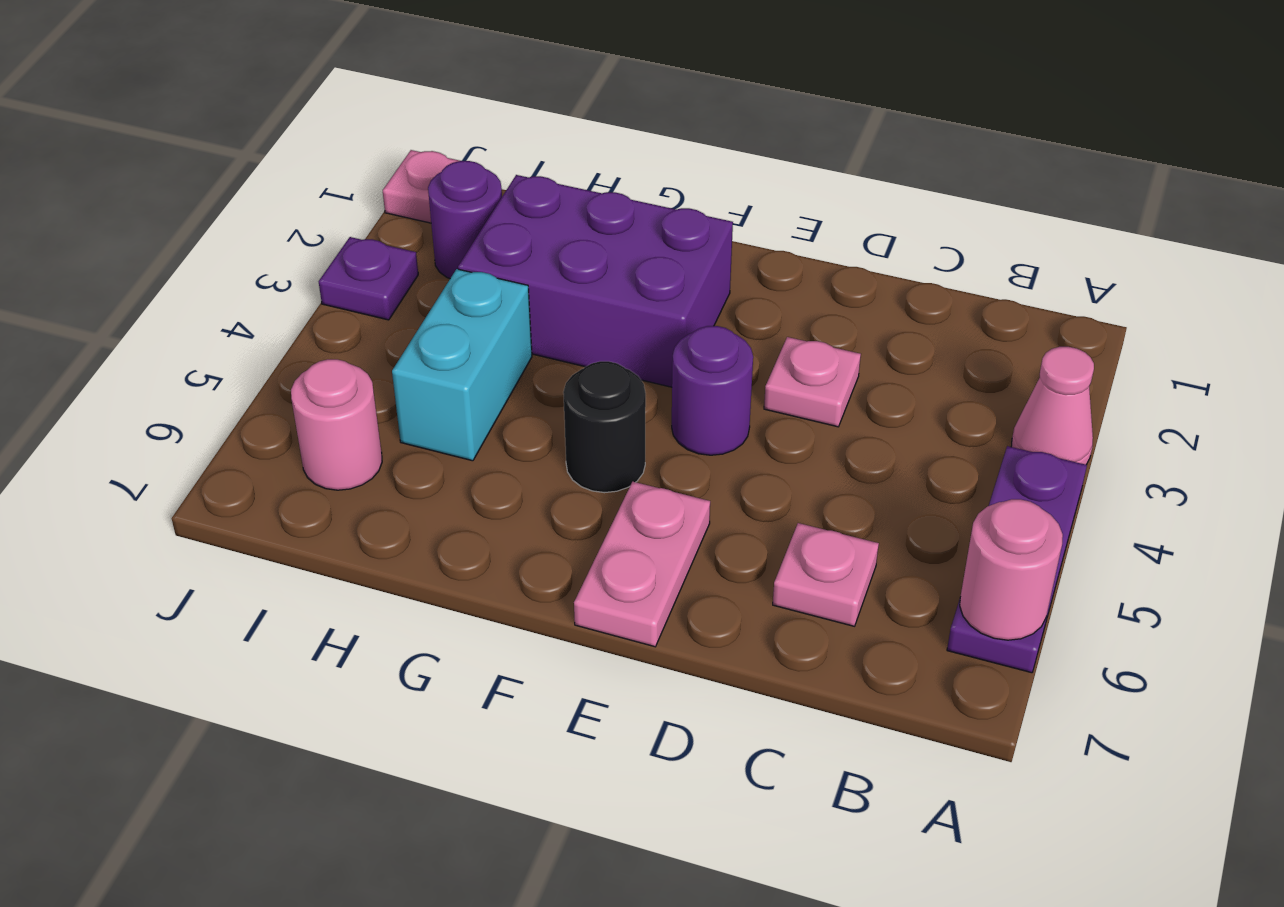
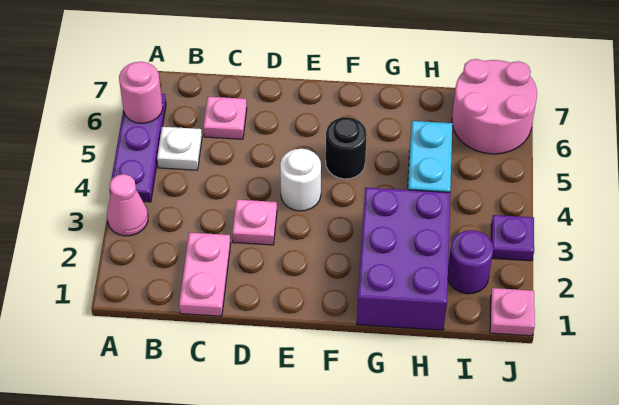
none -> white plate B5 level 1
purple round brick E4 level 1 -> white round brick E4 level 1
pink plate E6:E7 level 1 -> pink plate C1:C2 level 1
purple brick F2:H3 level 1 -> purple brick G1:H3 level 1
pink round brick I6 level 1 -> pink round brick I6:J7 level 1

